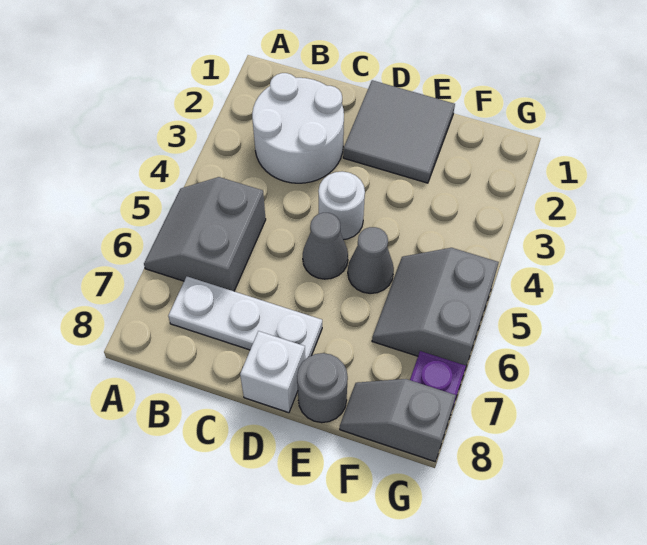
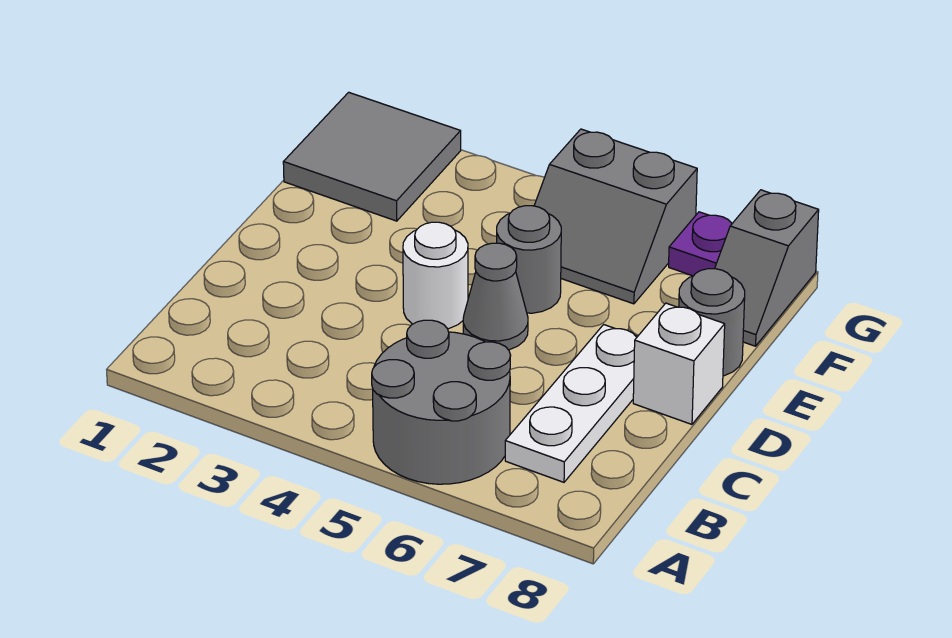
grey slope A5:B6 level 1 top B -> grey round brick A5:B6 level 1
white round brick B2:C3 level 1 -> none
grey tile D1:E2 level 1 -> grey tile F1:G2 level 1
grey cone E5 level 1 -> grey round brick E5 level 1

